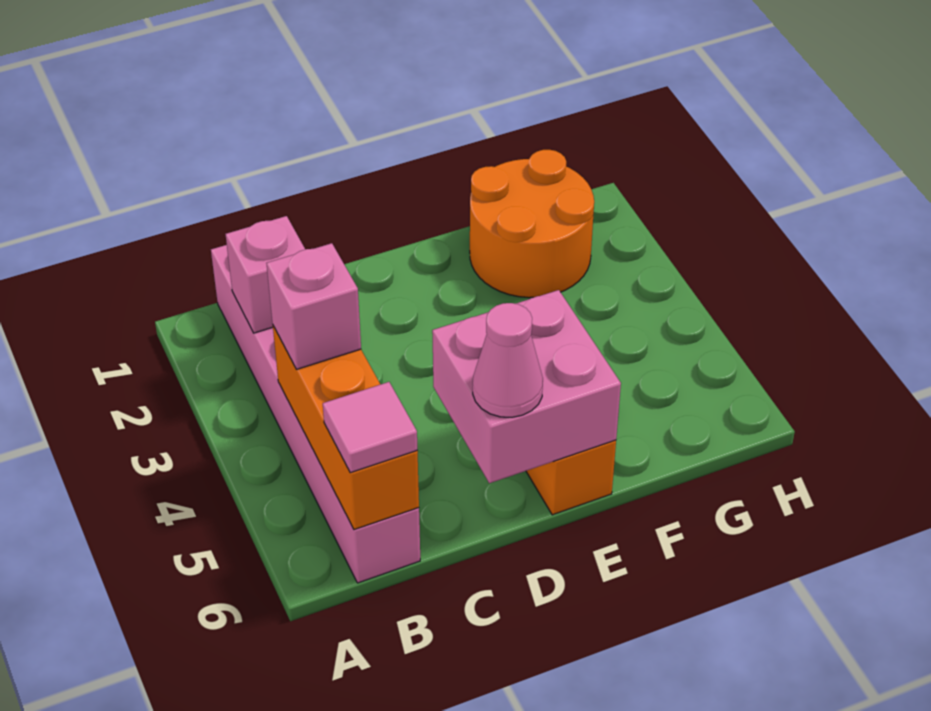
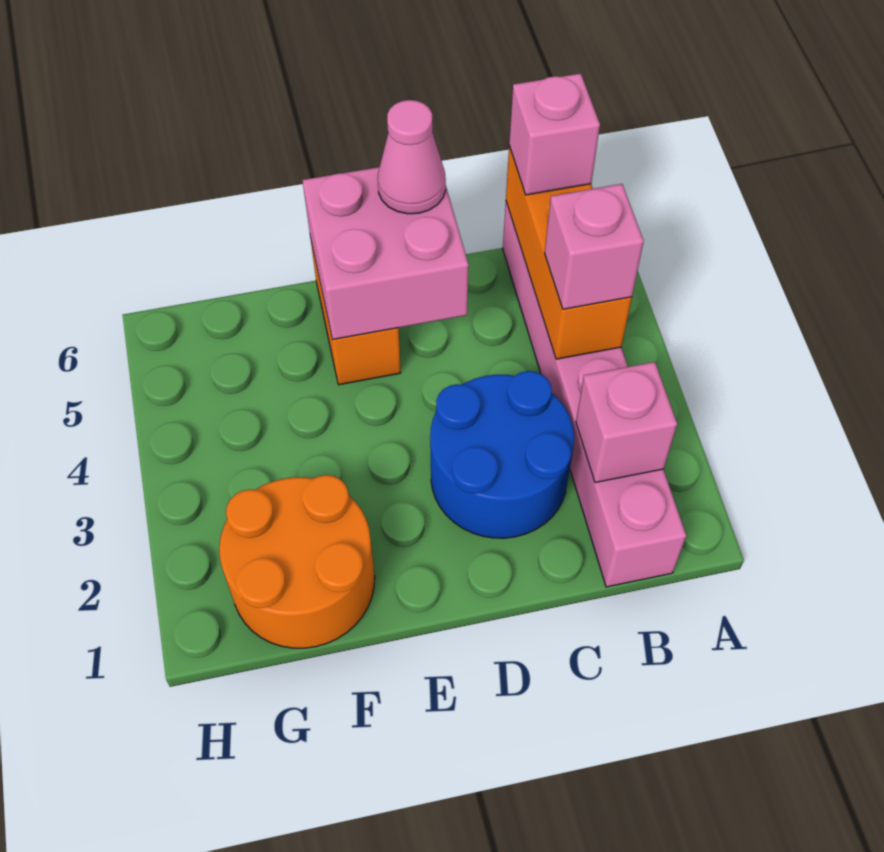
pink tile B6 level 3 -> pink brick B6 level 3
none -> blue round brick C2:D3 level 1

